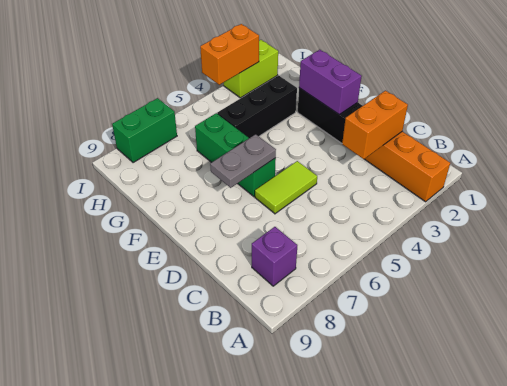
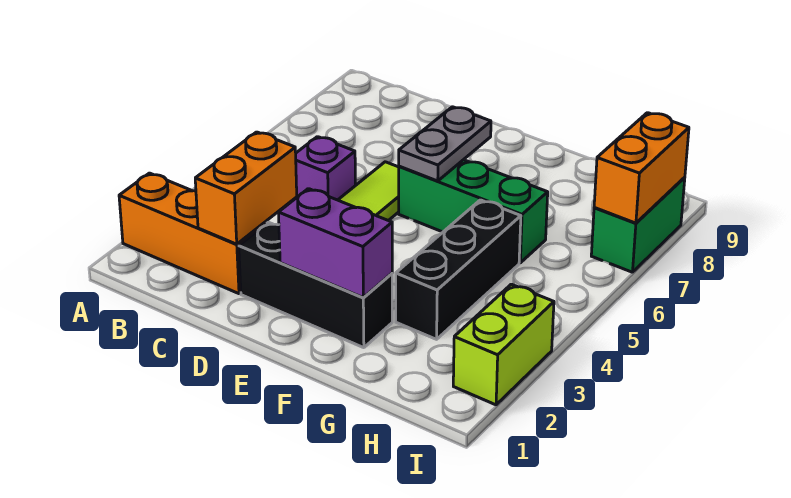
purple brick B8 level 1 -> purple brick C5 level 1
orange brick I3:I4 level 2 -> orange brick I7:I8 level 2

